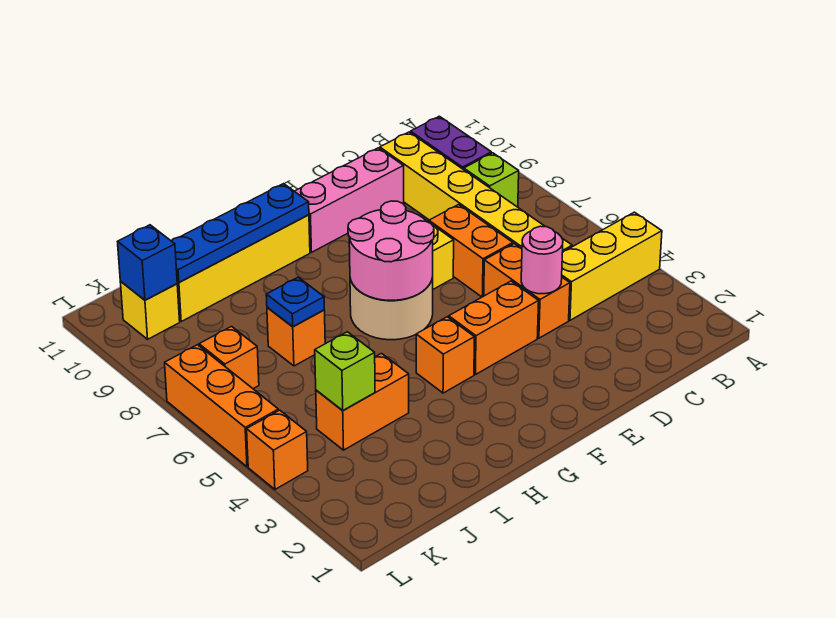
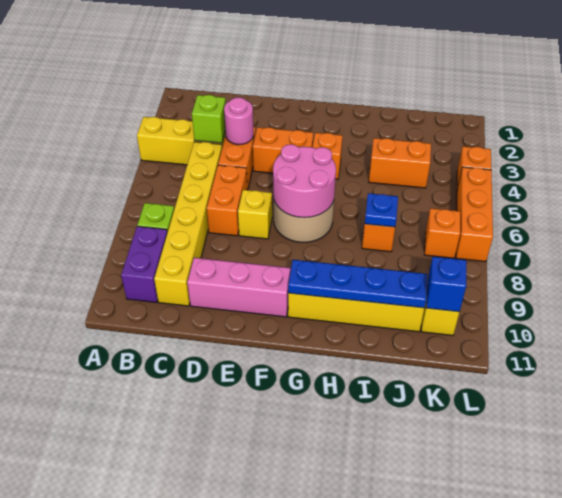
lime brick J4 level 2 -> lime brick C4 level 2

